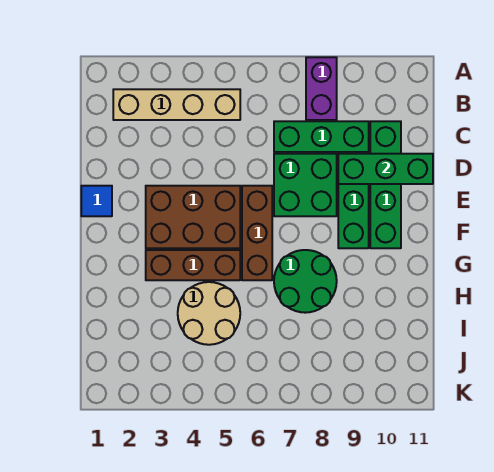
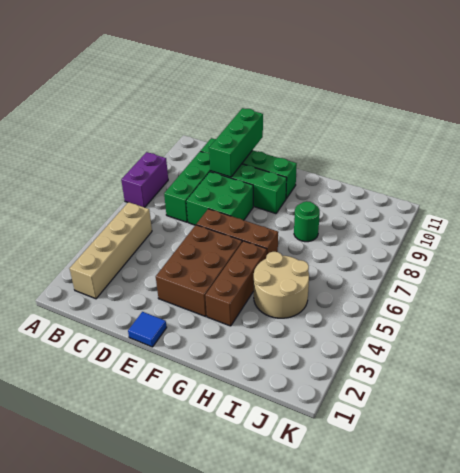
purple brick A8:B8 level 1 -> purple brick A7:A8 level 1
green round brick G7:H8 level 1 -> green round brick H8 level 1

